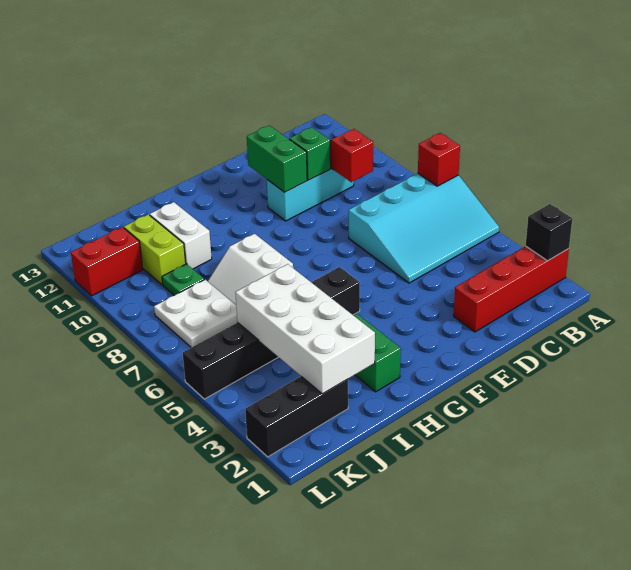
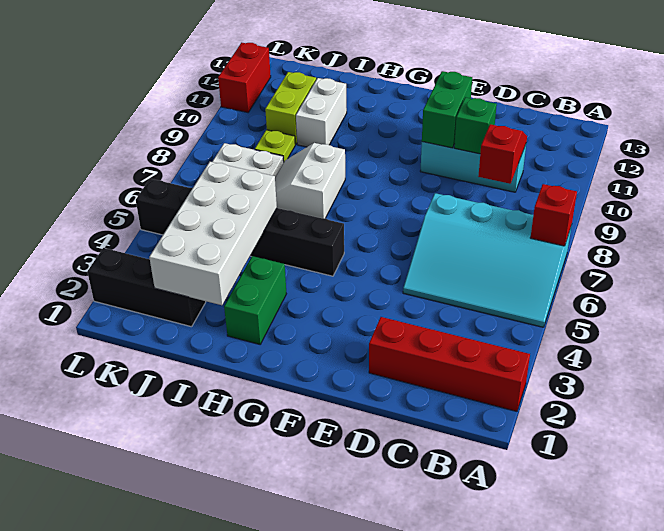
black brick A2 level 2 -> none
green plate J9 level 1 -> lime plate J9 level 1
red brick K11:L11 level 1 -> red brick L11:L12 level 1

